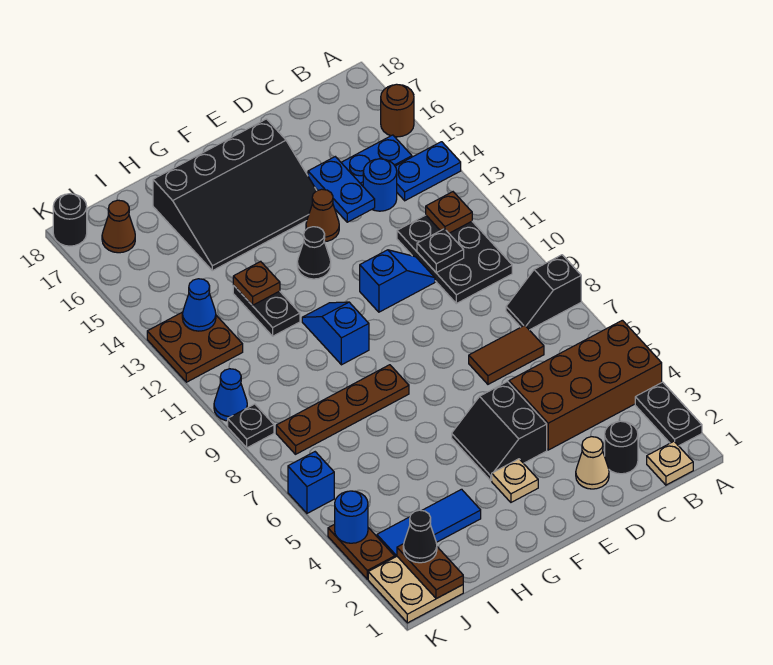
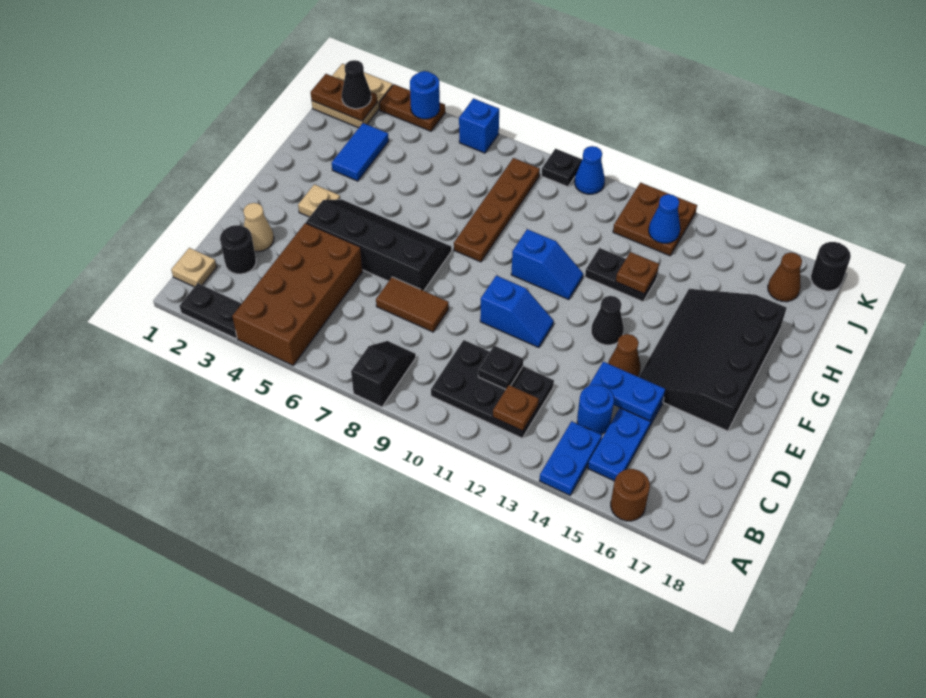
brown tile C7:D7 level 1 -> brown tile D7:D8 level 1
blue slope D11:E11 level 1 top E -> blue slope E10:E11 level 1 top 10
black slope E4:F5 level 1 top E -> black slope E4:F7 level 1 top E
blue tile H3:J3 level 1 -> blue tile H3:I3 level 1

